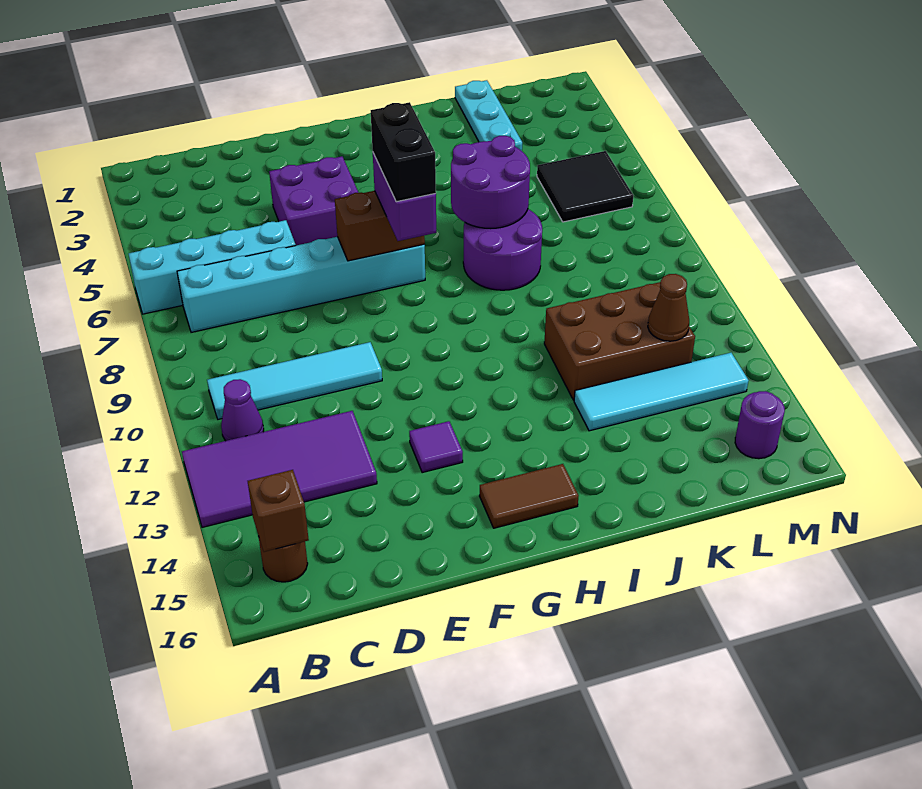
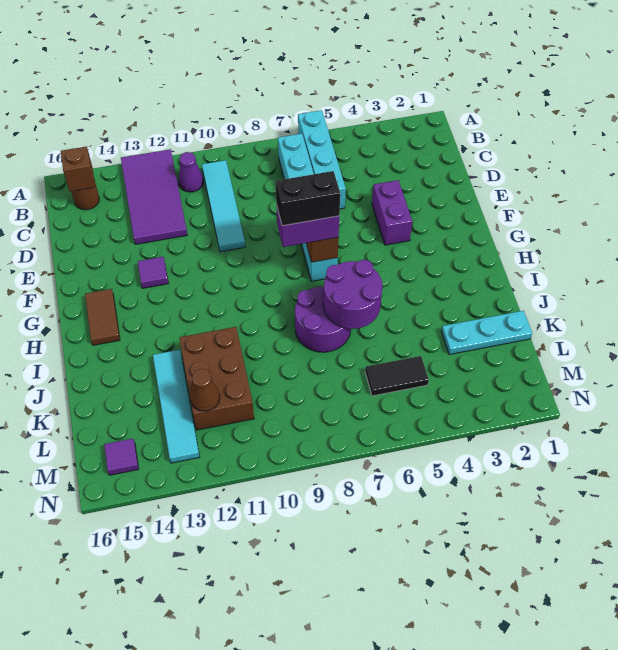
purple brick E4:F5 level 1 -> purple brick E4:F4 level 1
black tile L5:M6 level 1 -> black tile L5:L6 level 1
purple round brick M15 level 1 -> purple tile M15 level 1

